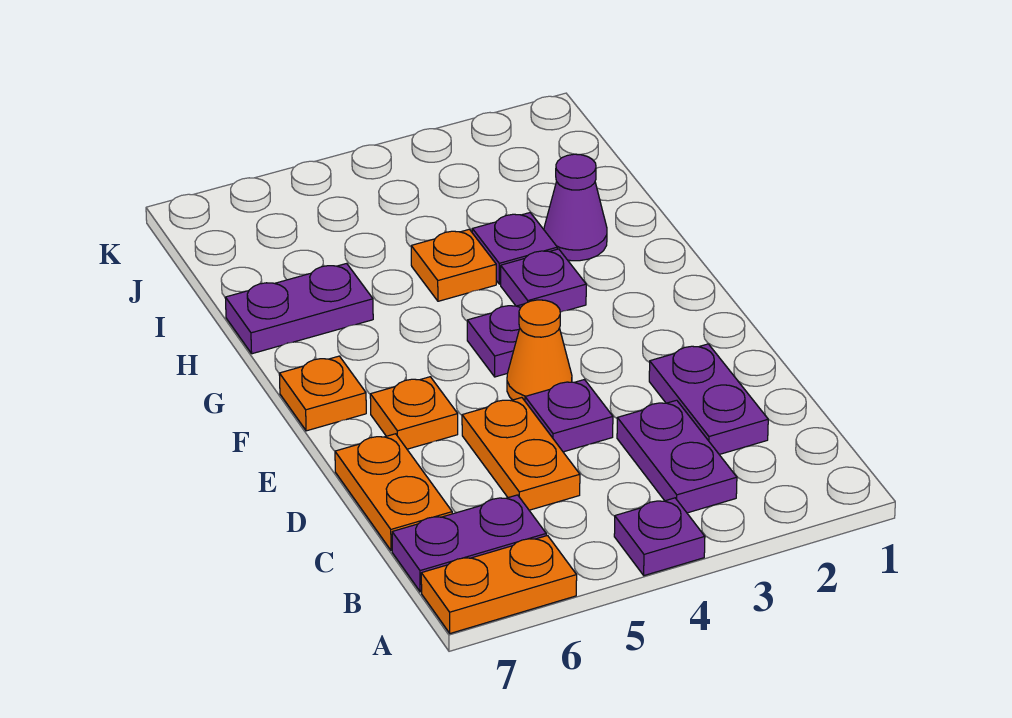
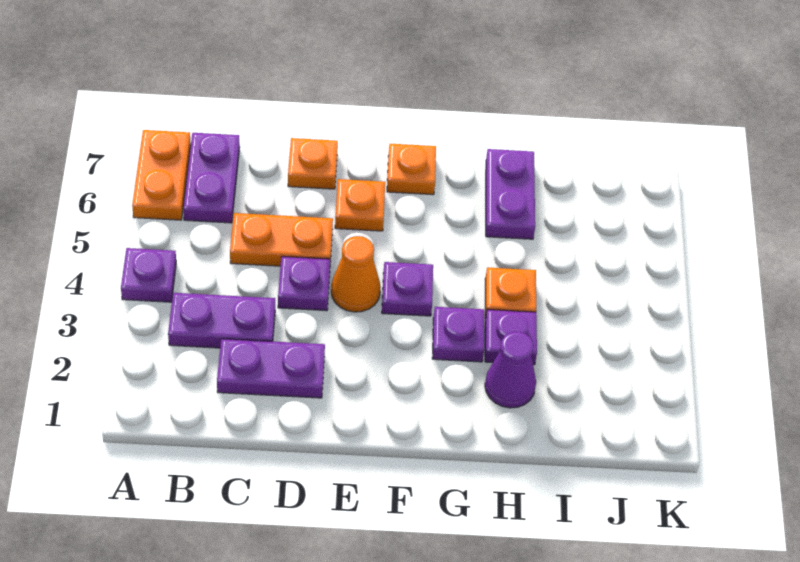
orange plate C7:D7 level 1 -> orange plate D7 level 1

